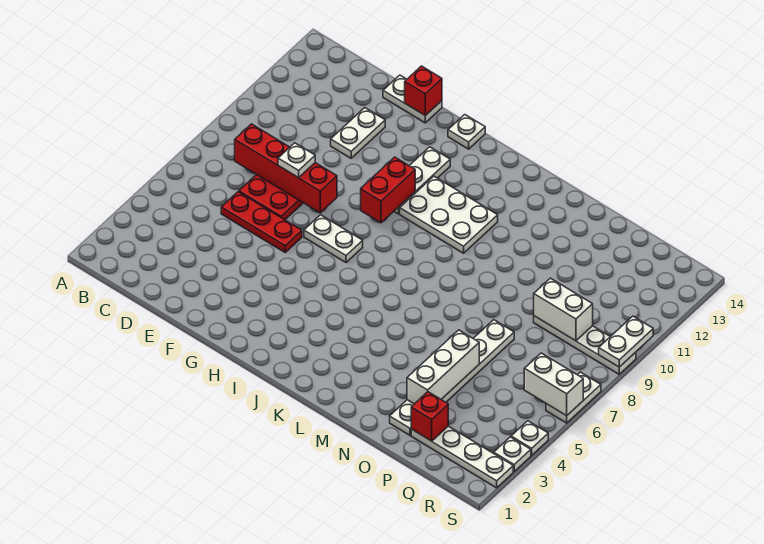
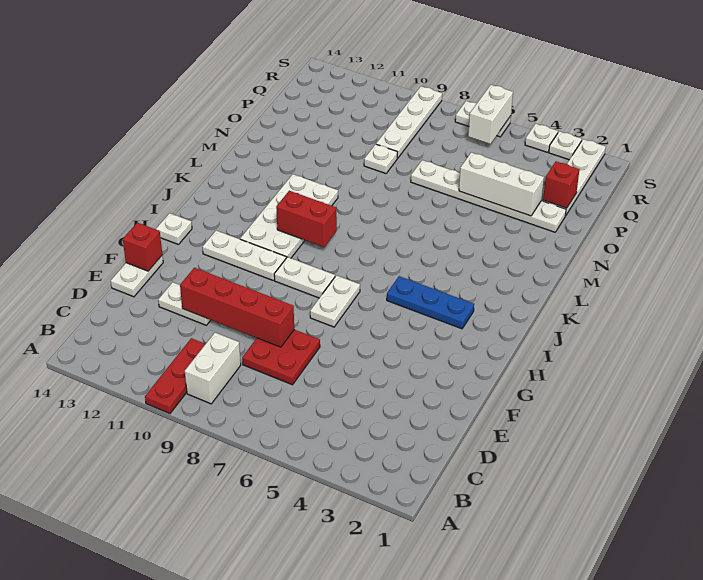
red brick C8:F8 level 2 -> red brick E8:E11 level 2
red plate D6:F6 level 1 -> red plate A10:C10 level 1
white plate E8 level 3 -> white plate O9 level 1
red brick H9:H10 level 2 -> red brick J9:J10 level 2
none -> blue plate I3:I5 level 1
white plate I10:K11 level 1 -> white plate I10:L11 level 1
white brick P9:Q9 level 2 -> white brick B9:C9 level 1
white plate S9:S10 level 2 -> white plate H8:H9 level 1

